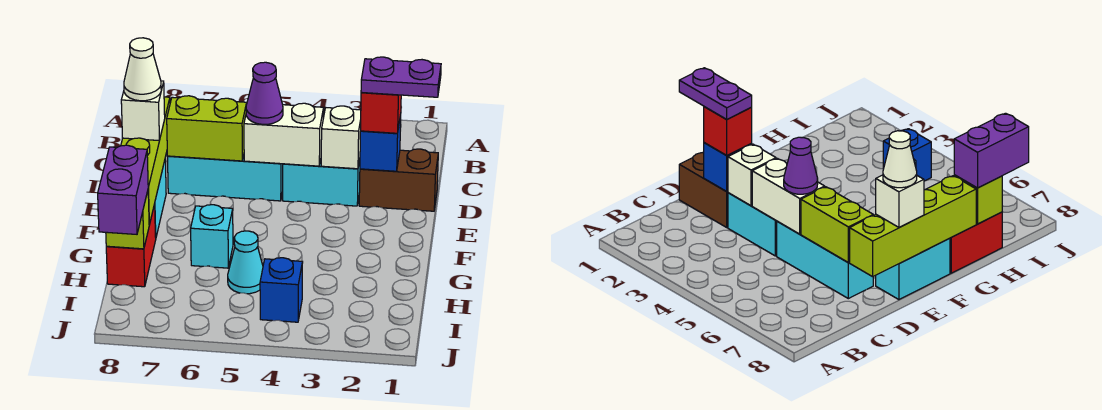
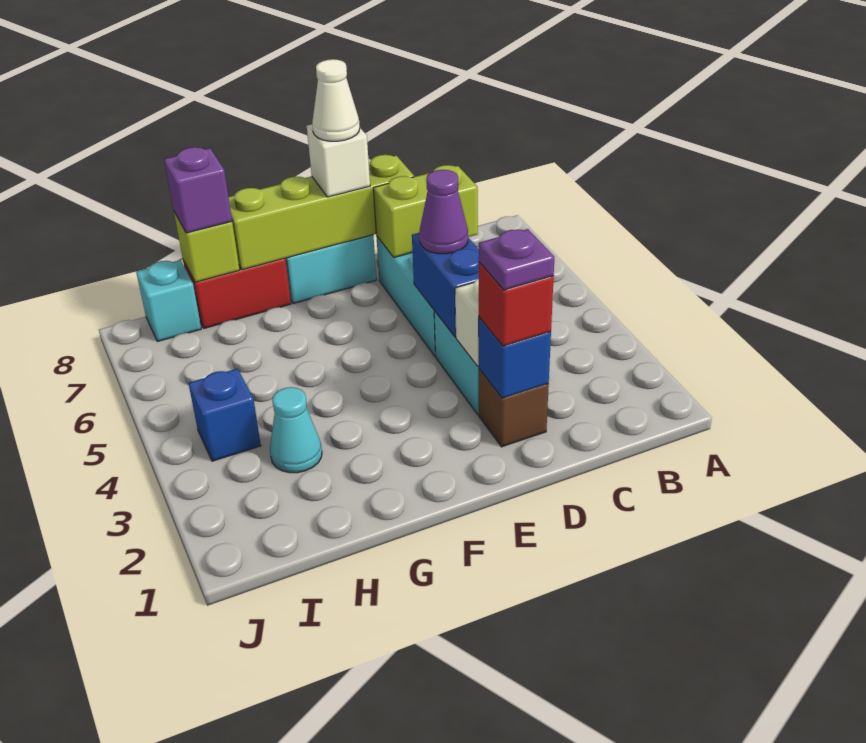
brown brick D1:D2 level 1 -> brown brick D2 level 1
purple plate D1:D2 level 4 -> purple plate D2 level 4
white brick D4:D5 level 2 -> blue brick D4:D5 level 2
lime brick D6:D7 level 2 -> lime brick C7:D7 level 2
cyan brick G6 level 1 -> cyan brick I8 level 1
cyan cone H5 level 1 -> cyan cone H3 level 1
purple brick H8:I8 level 3 -> purple brick H8 level 3

